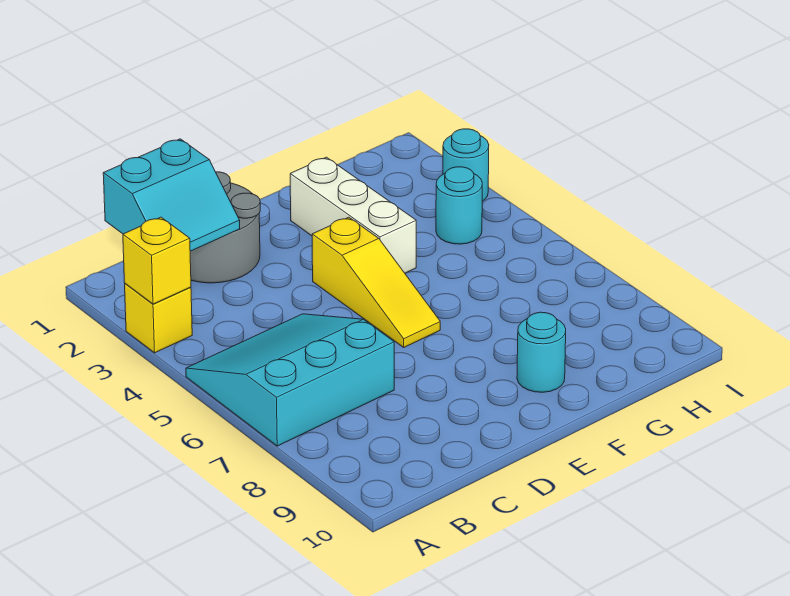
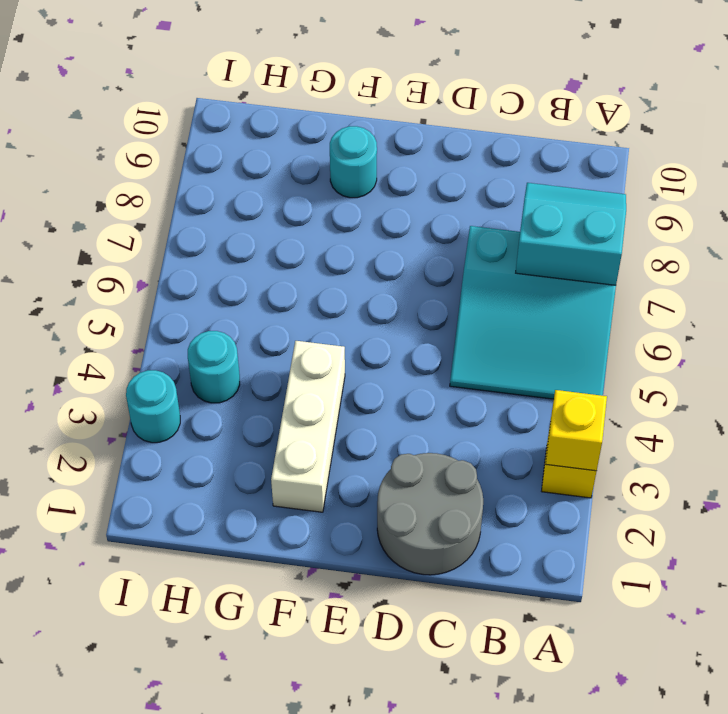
cyan slope B1:C2 level 2 top 1 -> cyan slope A7:B8 level 2 top 7
yellow slope E4:E6 level 1 top 4 -> none

